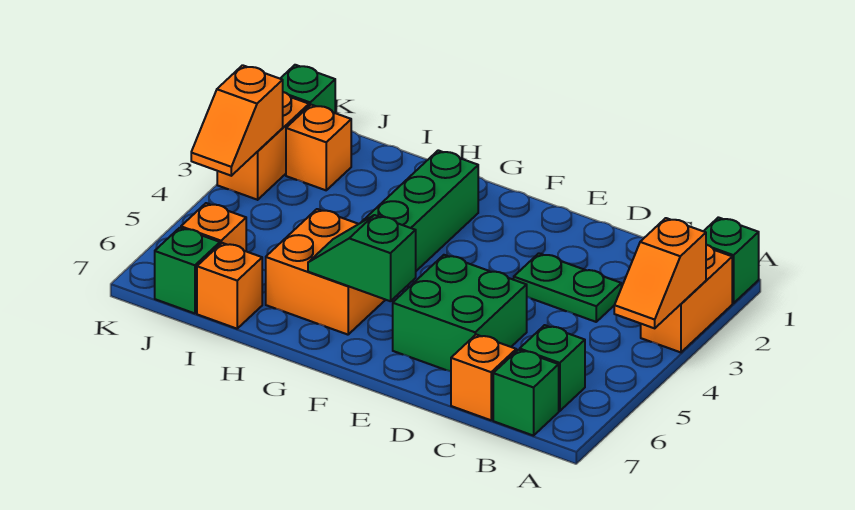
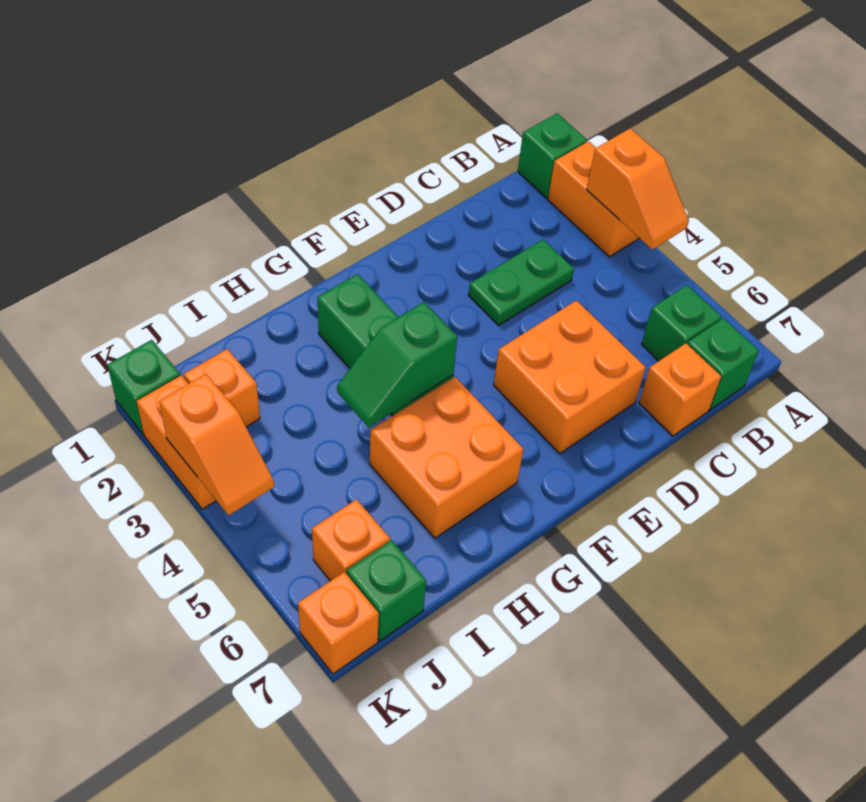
green brick D5:E6 level 1 -> orange brick D5:E6 level 1
green slope F6:G6 level 2 top F -> green slope G4:H4 level 2 top G
orange brick I7 level 1 -> orange brick K7 level 1

